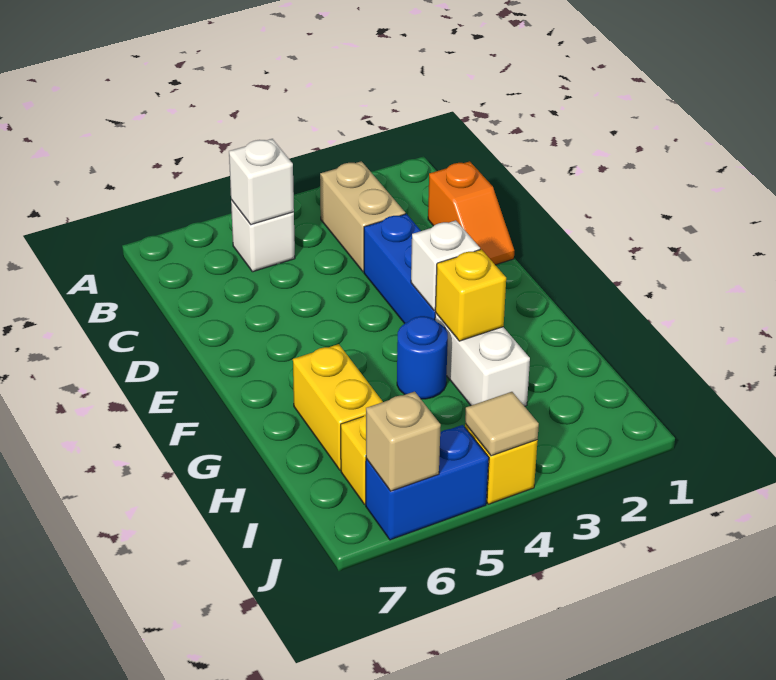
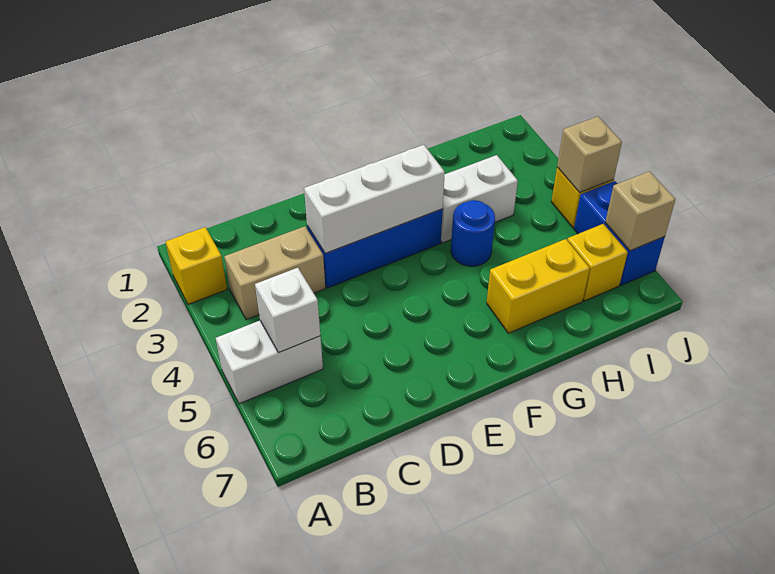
white brick B5 level 1 -> white brick A5:B5 level 1
orange slope C1:D1 level 1 top C -> none
white brick F3 level 2 -> white brick D3:F3 level 2
yellow brick G3 level 2 -> yellow brick A2 level 1
tan tile J4 level 2 -> tan brick J4 level 2

